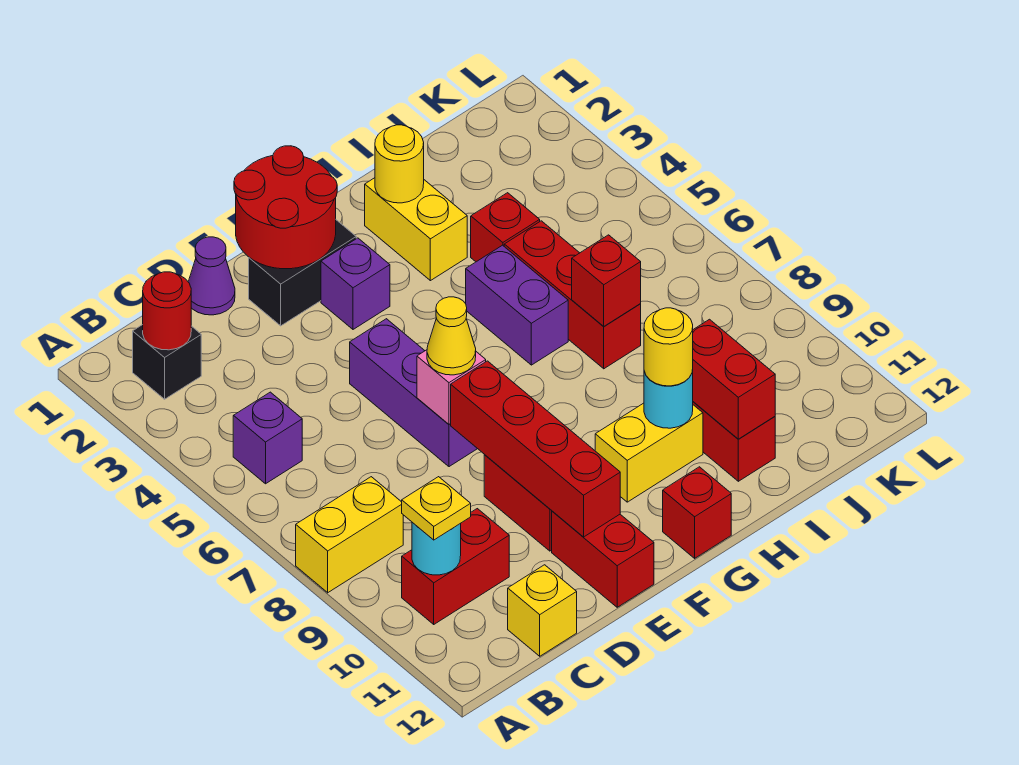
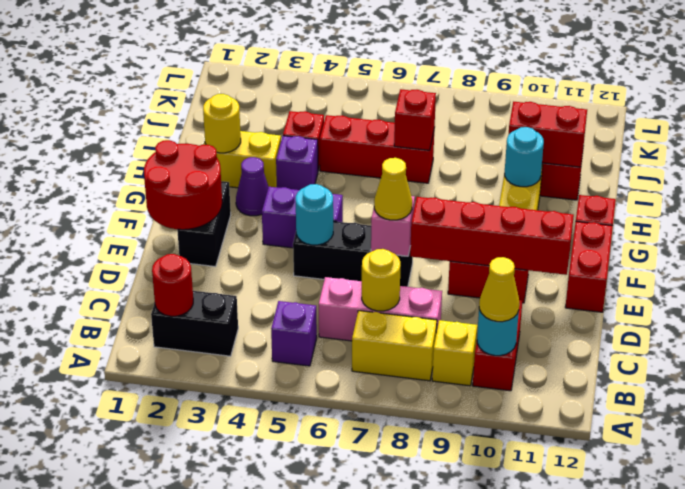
yellow brick A8:B8 level 1 -> yellow brick B7:B8 level 1
black brick B2 level 1 -> black brick B2:B3 level 1
yellow plate B10 level 3 -> yellow cone B10 level 3
none -> pink brick C6:C8 level 1
yellow brick C12 level 1 -> yellow brick B9 level 1
purple cone D1 level 1 -> purple cone G3 level 1
purple brick E5:E7 level 1 -> black brick E5:E7 level 1
none -> cyan round brick E5 level 2
red brick E11:E12 level 1 -> red brick E12:F12 level 1
purple brick F3 level 1 -> purple brick H4 level 1
purple brick H5:H6 level 1 -> purple brick F4:F5 level 1
yellow round brick H10 level 3 -> yellow round brick C7 level 2

